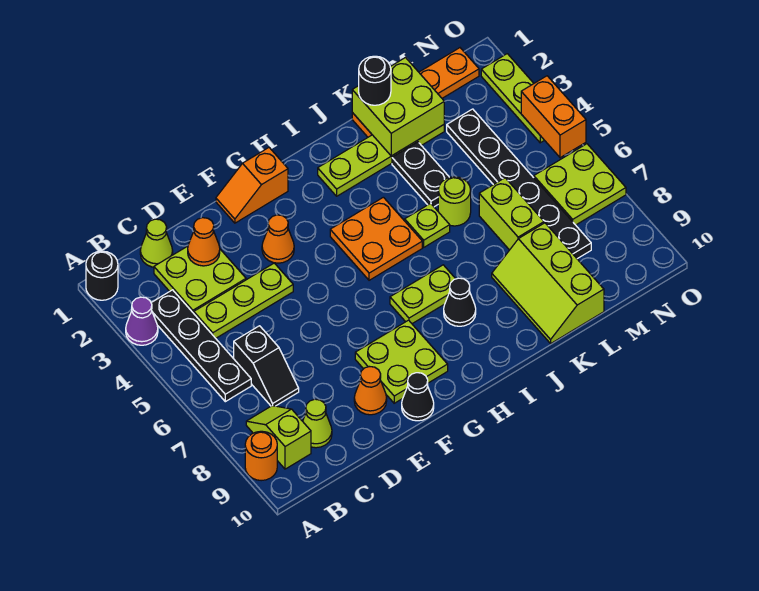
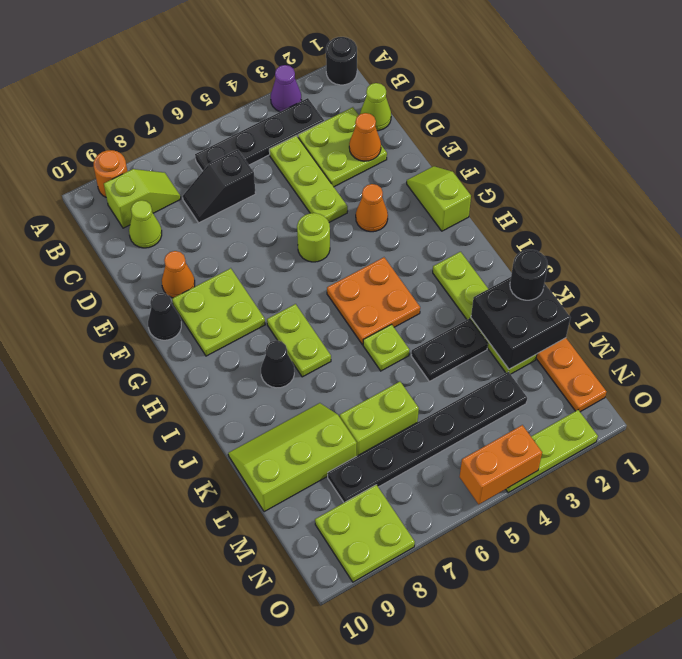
orange slope F1:G1 level 1 top G -> lime slope F1:G1 level 1 top G
lime brick K1:L2 level 2 -> black brick K1:L2 level 2
lime round brick K5 level 1 -> lime round brick F5 level 1
lime plate N6:O7 level 1 -> lime plate N8:O9 level 1

